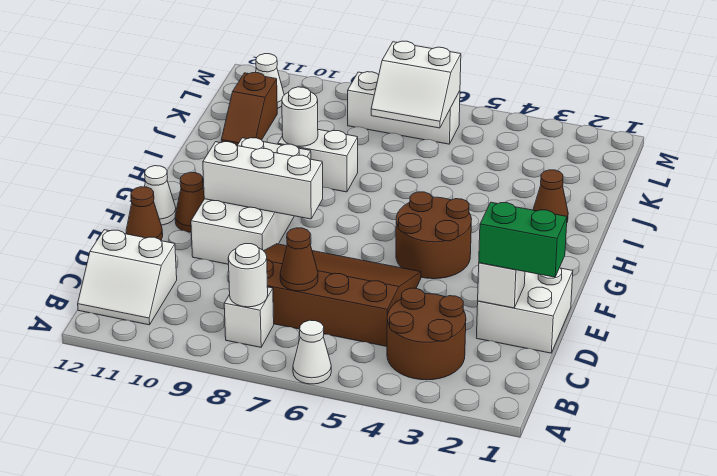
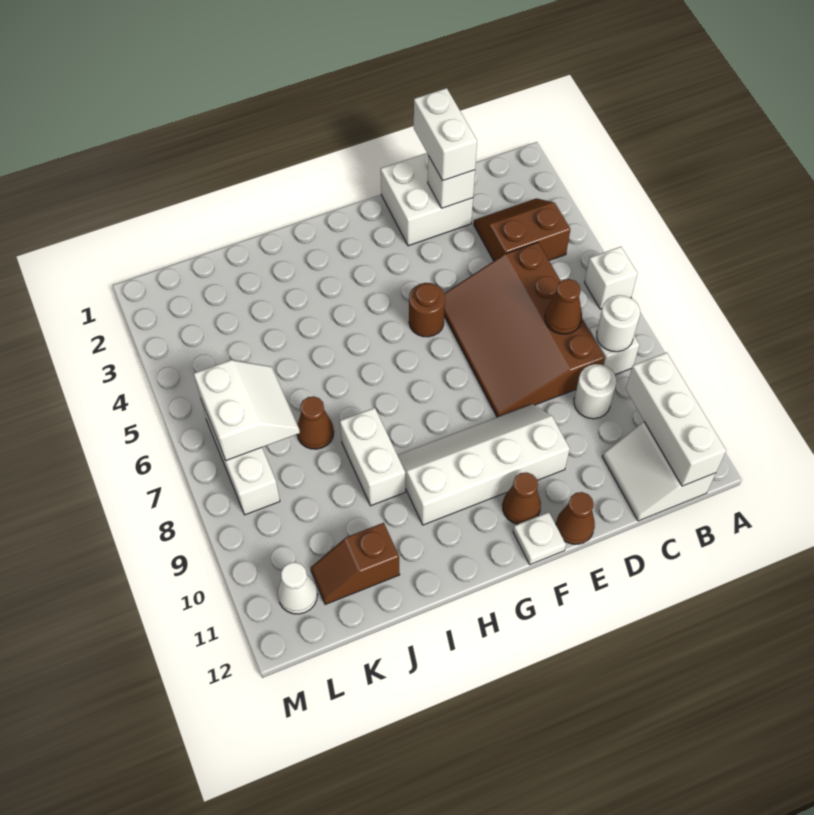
white cone A6 level 1 -> white brick A6 level 1
brown round brick B3:C4 level 1 -> brown slope B3:C4 level 1 top 4
white slope B11:C12 level 1 top C -> white slope B11:C12 level 1 top B
green brick D1:D2 level 3 -> white brick D1:D2 level 3
white brick E9:H10 level 1 -> white slope E9:H10 level 1 top 10
brown round brick F4:G5 level 1 -> brown round brick F5 level 1
white brick F8:F10 level 2 -> white brick B10:B12 level 2
white cone F12 level 1 -> white plate F12 level 1
brown cone I2 level 1 -> brown cone J7 level 1
white round brick I9 level 2 -> white round brick C9 level 1
brown slope J11:K11 level 1 top K -> brown slope J11:K11 level 1 top J

